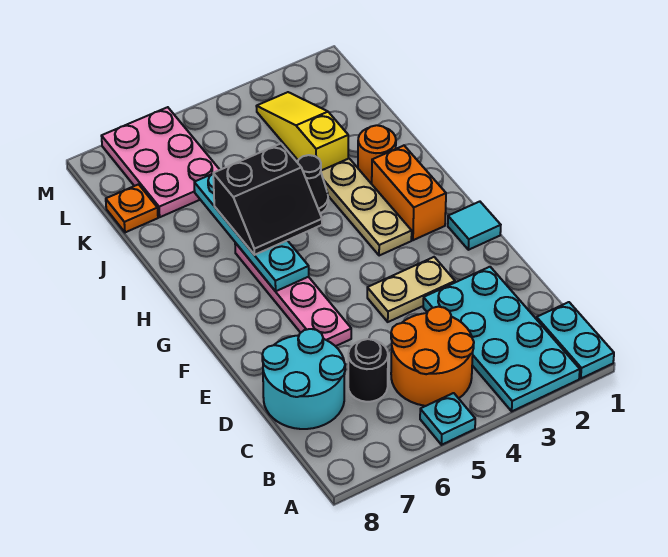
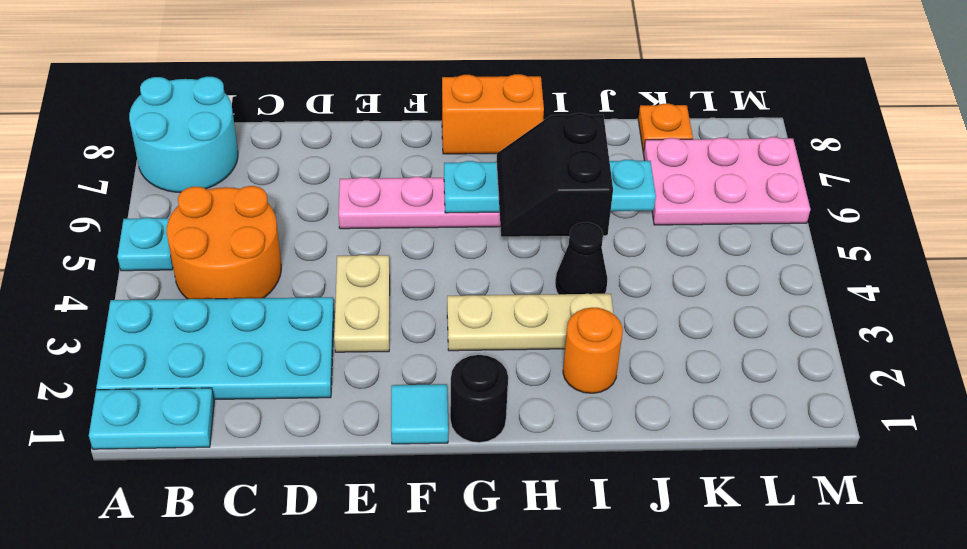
black round brick C6 level 1 -> black round brick G1 level 1
cyan round brick C7:D8 level 1 -> cyan round brick A7:B8 level 1
orange brick G2:H2 level 1 -> orange brick G8:H8 level 1
yellow slope J3:L3 level 1 top J -> none

